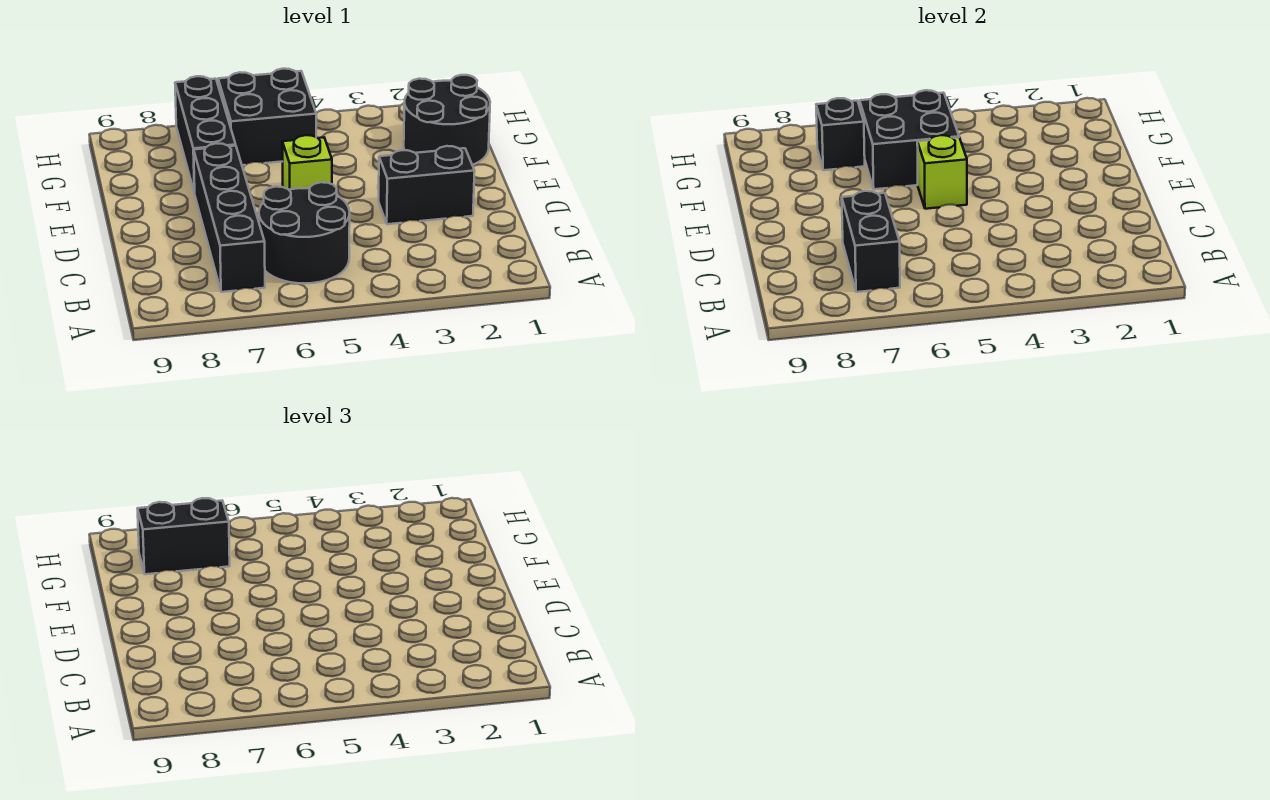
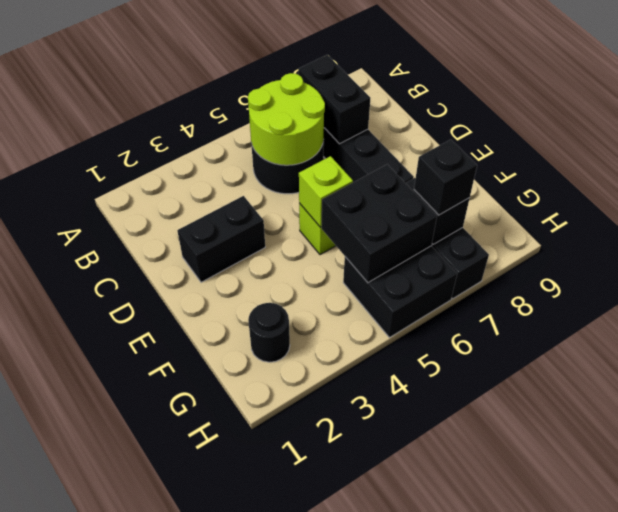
none -> lime round brick B5:C6 level 2
black round brick F1:G2 level 1 -> black round brick G2 level 1
black brick G7:G8 level 3 -> black brick G7 level 3

